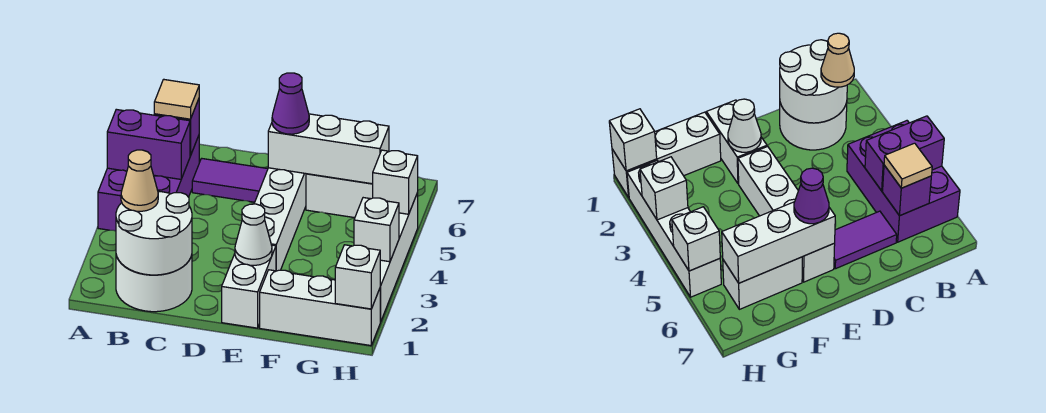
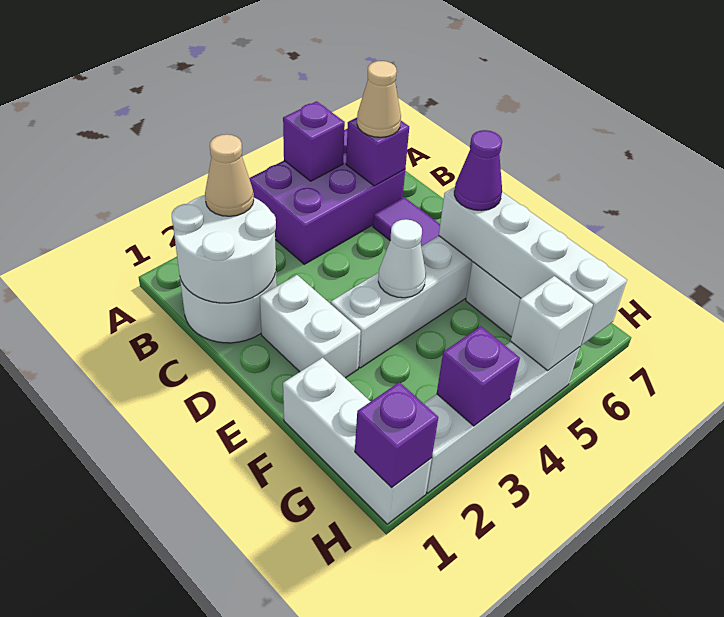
purple brick A5:B5 level 2 -> purple brick A5 level 2
tan tile B6 level 3 -> tan cone B6 level 3
white brick E1:E2 level 1 -> white brick D2:E2 level 1
white cone E2 level 2 -> white cone E4 level 2
white brick E6:G6 level 2 -> white brick E6:H6 level 2
white brick H1 level 2 -> purple brick H1 level 2
white brick H3 level 2 -> purple brick H3 level 2

